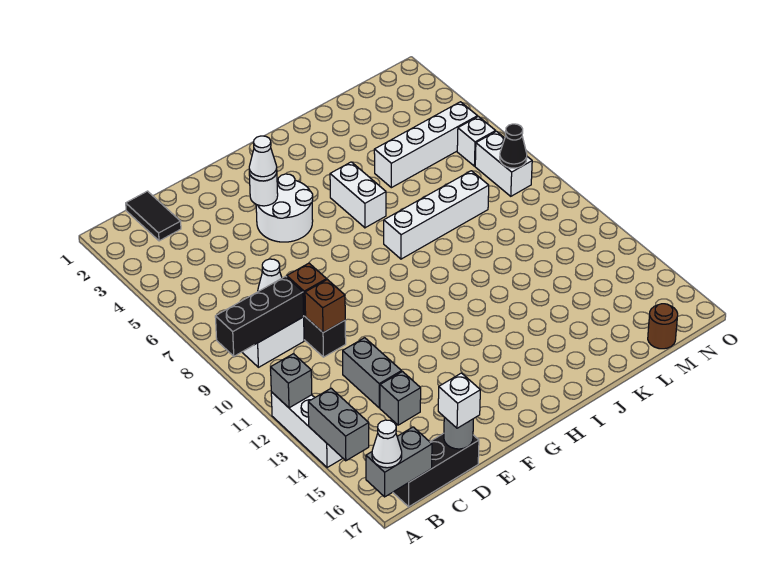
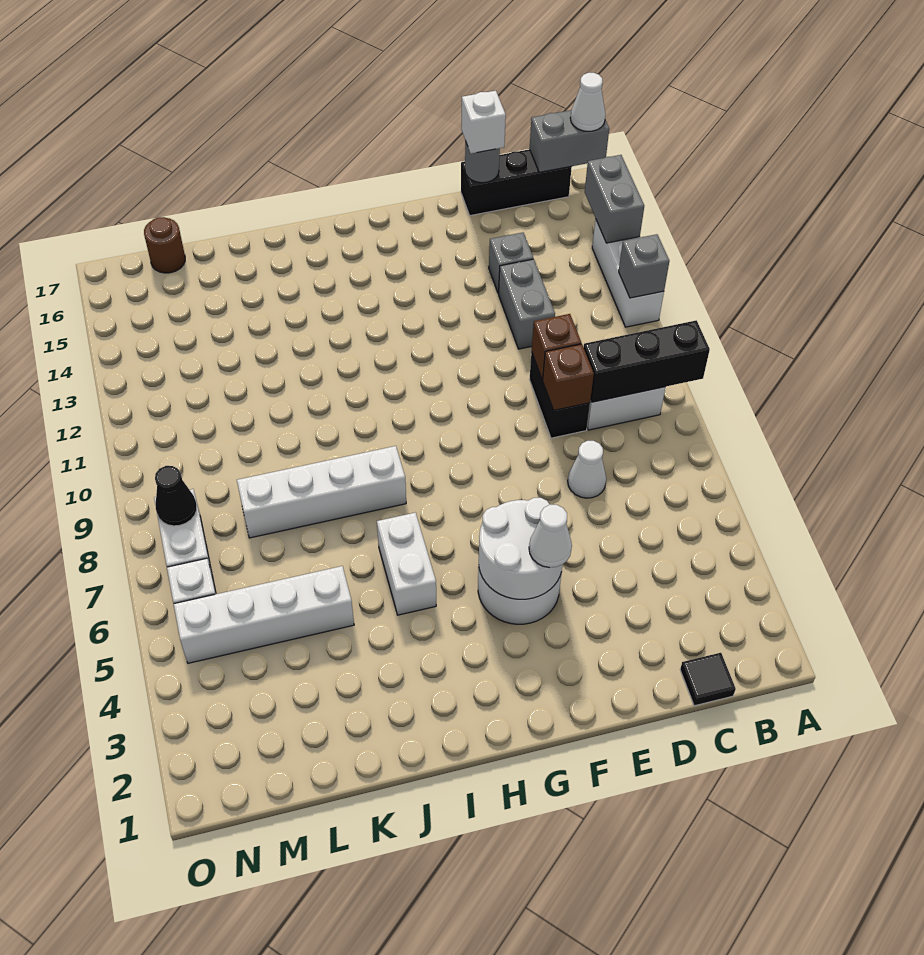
black tile C1:C2 level 1 -> black tile C1 level 1
white round brick F4 level 2 -> white round brick F4:G5 level 2

